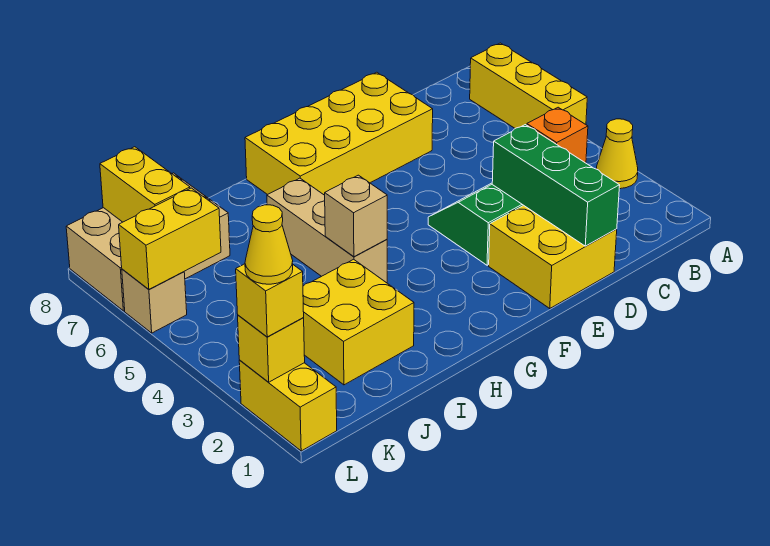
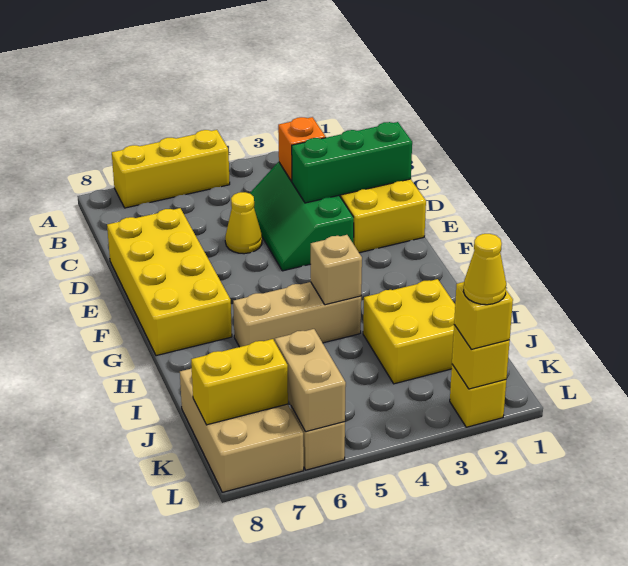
yellow cone A3 level 1 -> yellow cone D5 level 1
yellow brick K6:L6 level 2 -> tan brick K6:L6 level 2
yellow brick L1:L2 level 1 -> yellow brick L2 level 1

